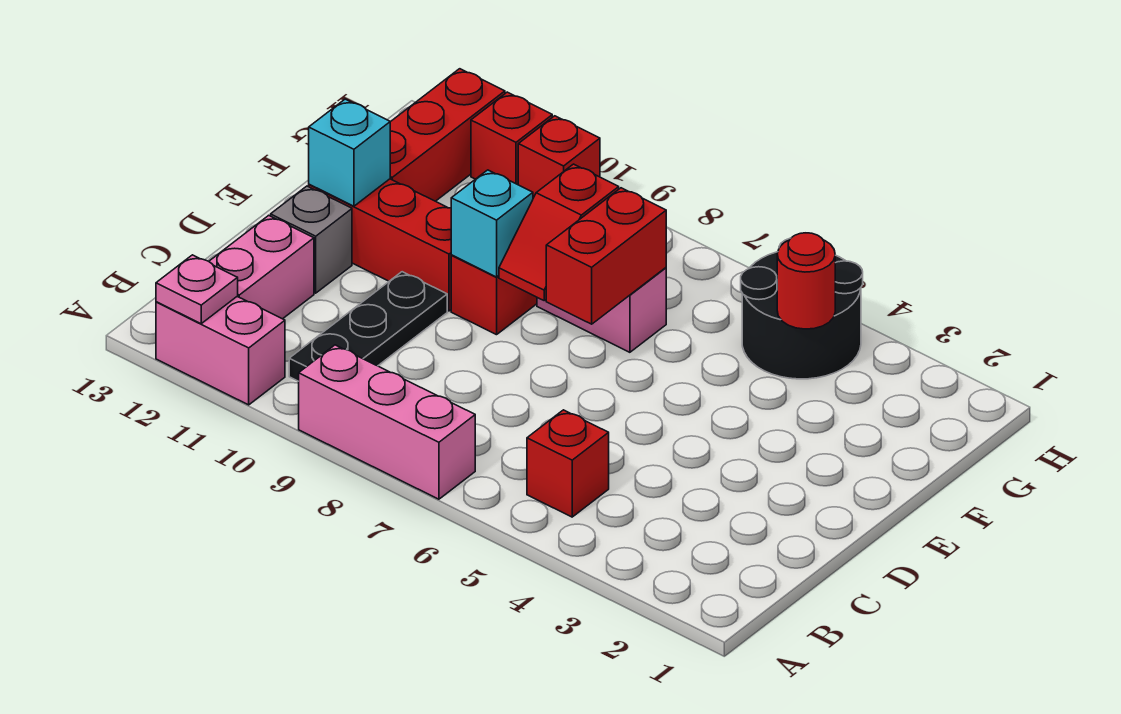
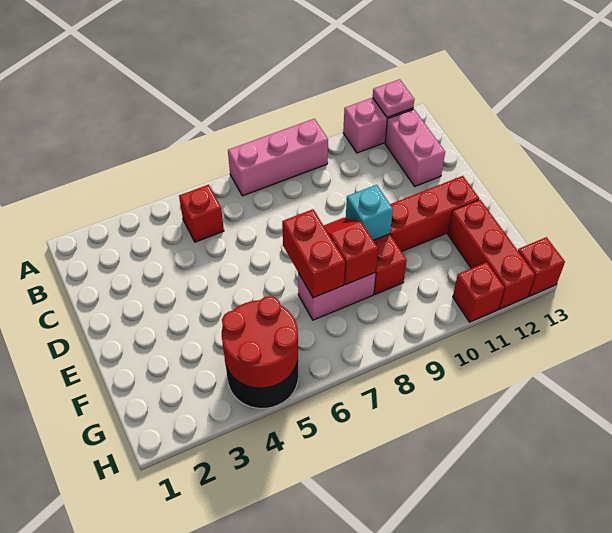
black plate B10:D10 level 1 -> none
grey brick D12 level 1 -> none
cyan brick E12 level 2 -> none
red round brick G4 level 2 -> red round brick G4:H5 level 2
red brick H10 level 1 -> red brick H13 level 1

